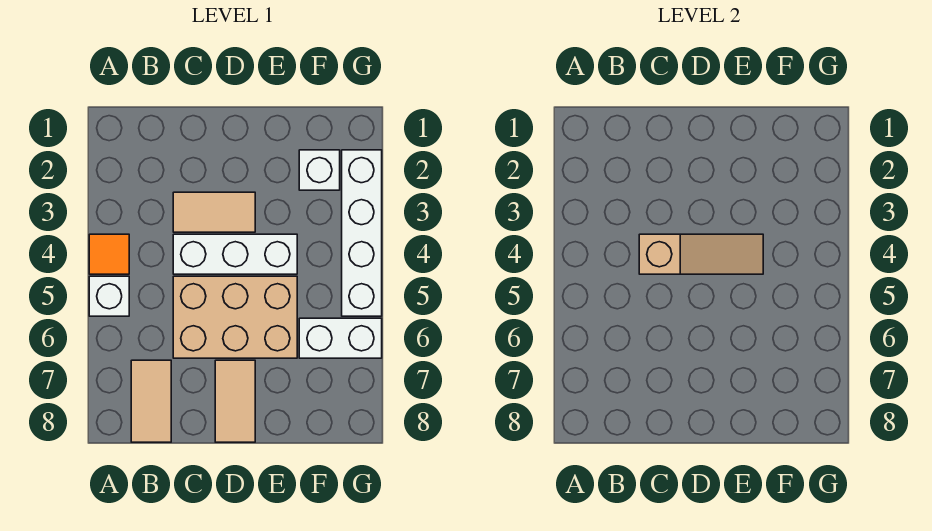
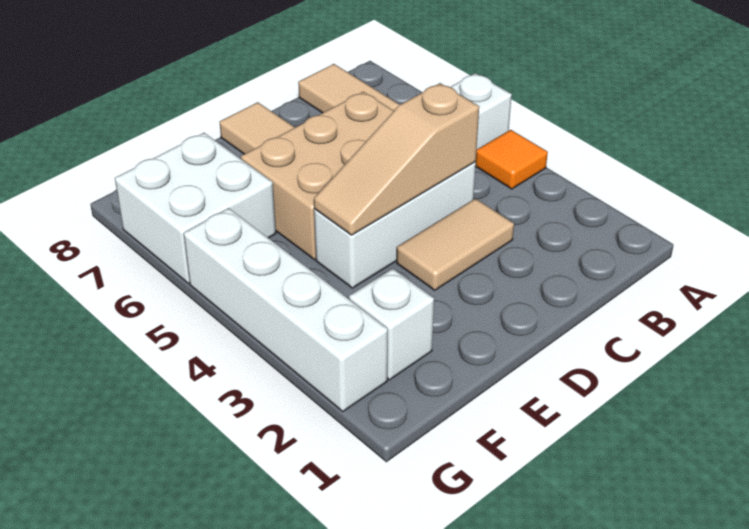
white brick F6:G6 level 1 -> white brick F6:G7 level 1

